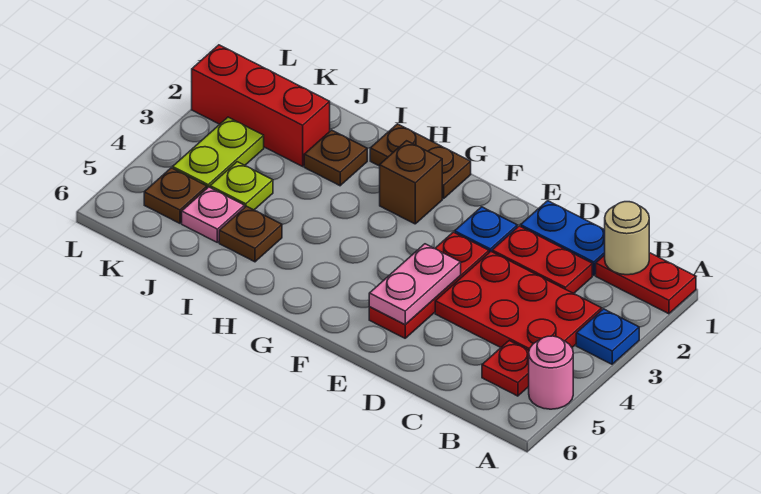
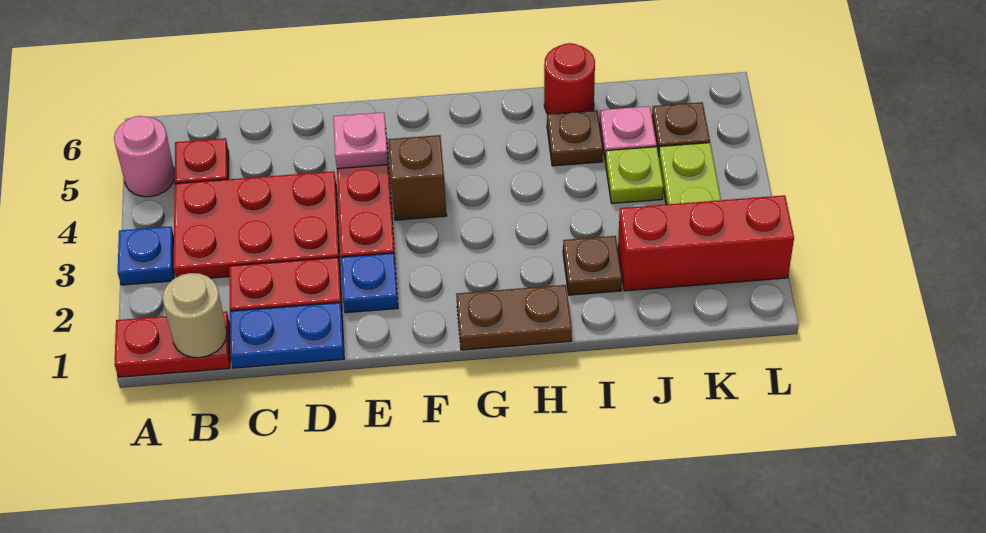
pink plate E4:E5 level 2 -> pink plate E5 level 2
brown brick G2 level 1 -> brown brick F4 level 1
none -> red round brick I6 level 1

